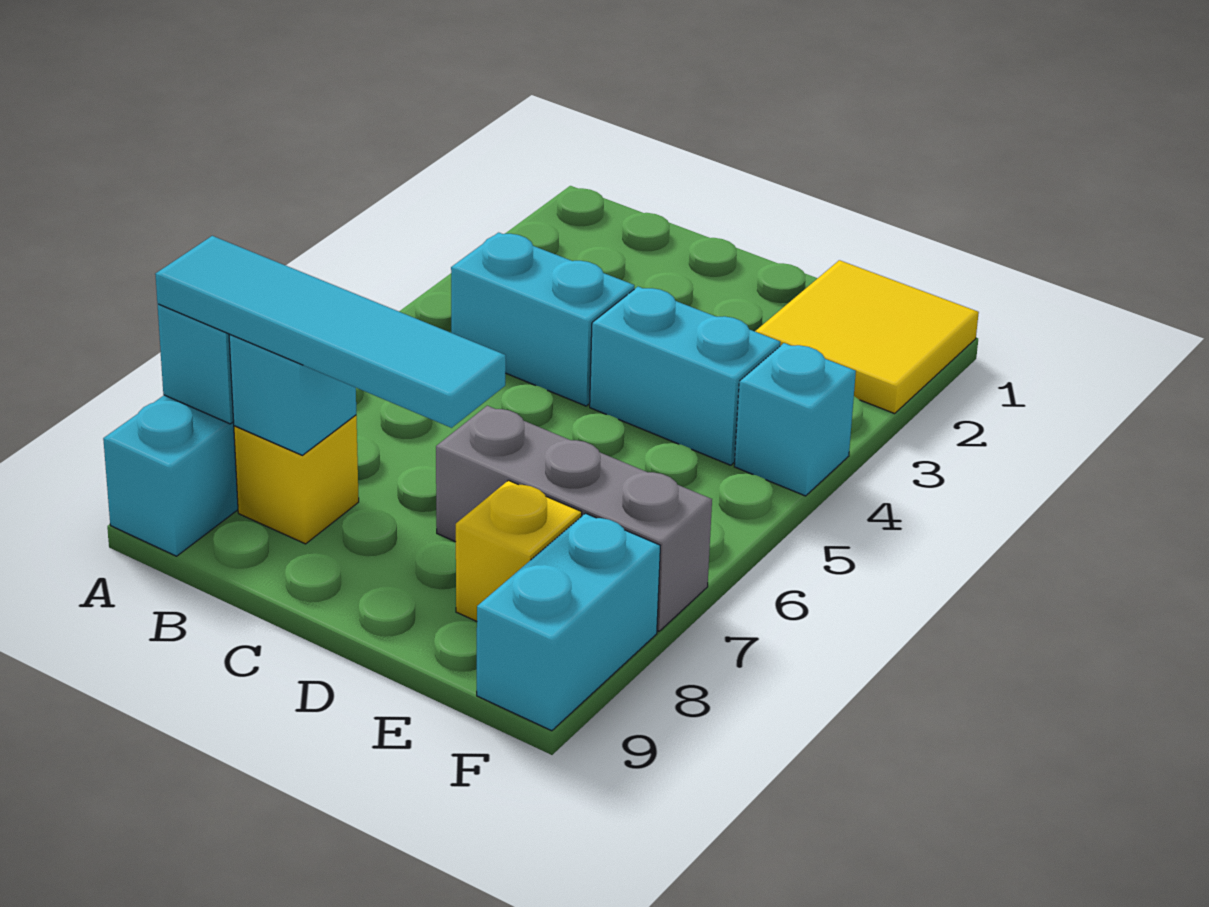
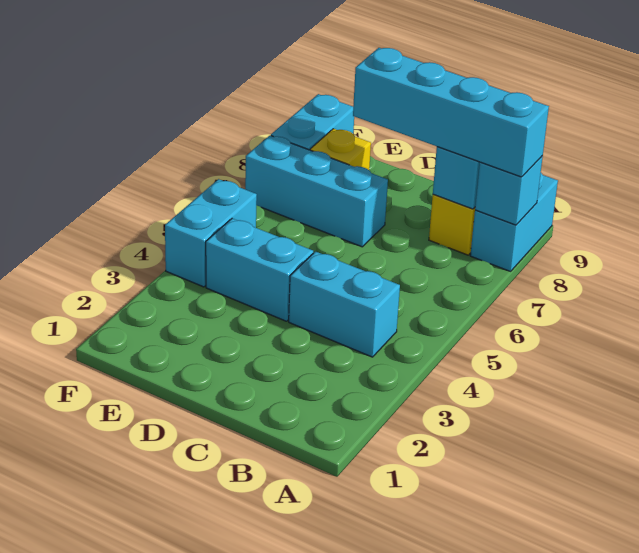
cyan tile A8:D8 level 3 -> cyan brick A8:D8 level 3
grey brick D7:F7 level 1 -> cyan brick D7:F7 level 1
yellow tile E1:F2 level 1 -> none
cyan brick F4 level 1 -> cyan brick F4:F5 level 1

